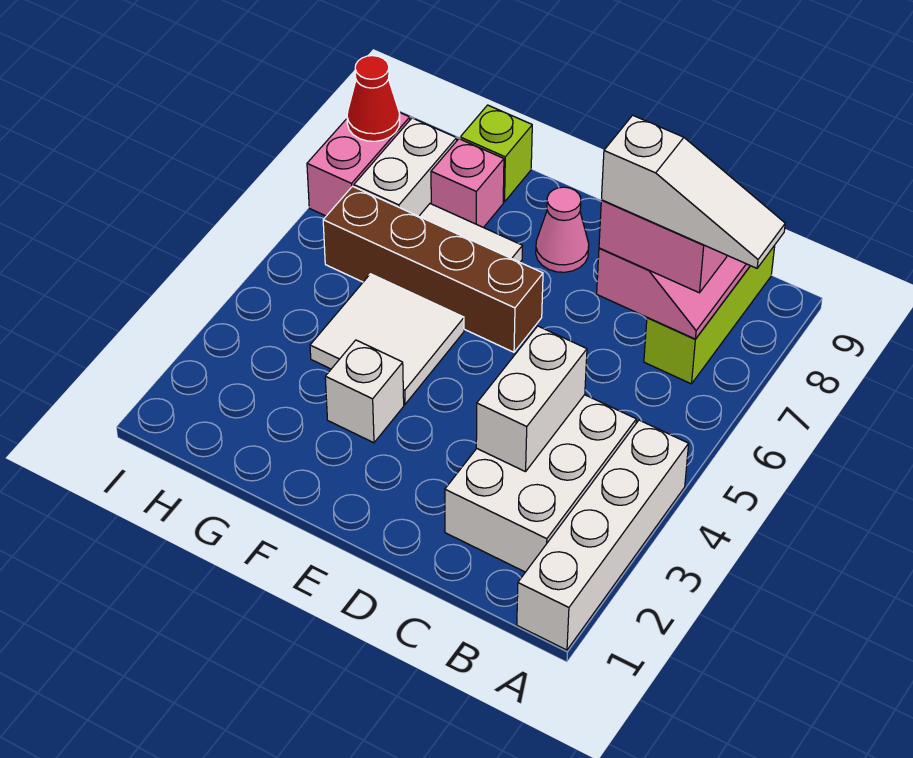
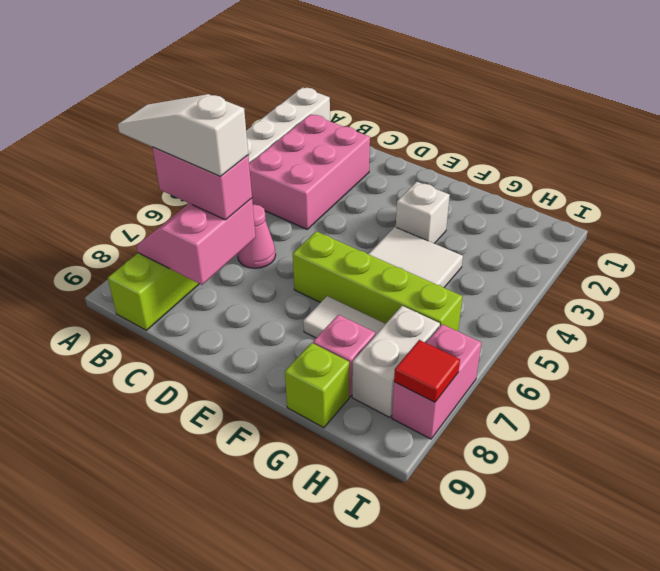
white brick B2:C4 level 1 -> pink brick B2:C4 level 1
white brick C3:C4 level 2 -> none
brown brick E6:H6 level 1 -> lime brick E6:H6 level 1
pink cone E8 level 1 -> pink cone C6 level 1
red cone I8 level 2 -> red tile I8 level 2

